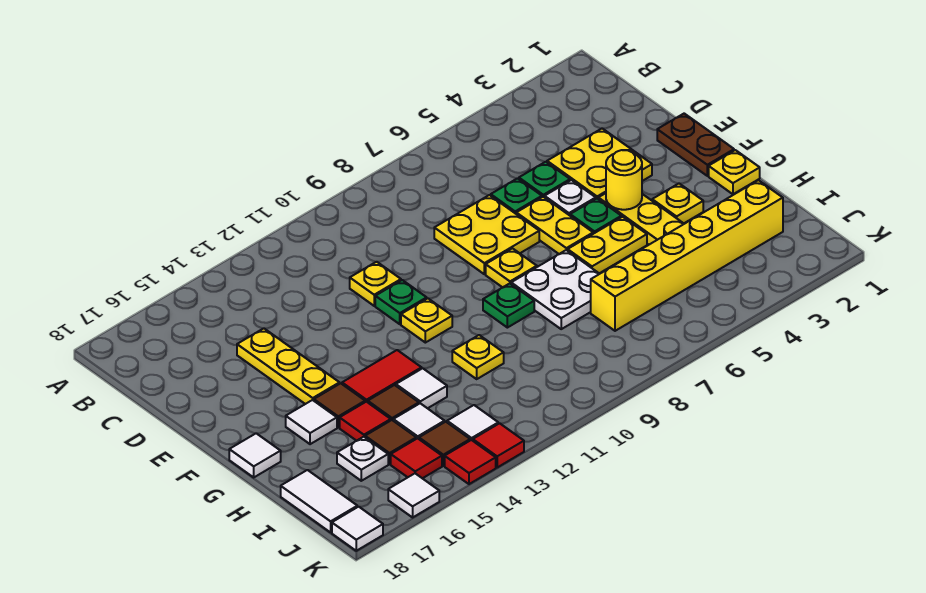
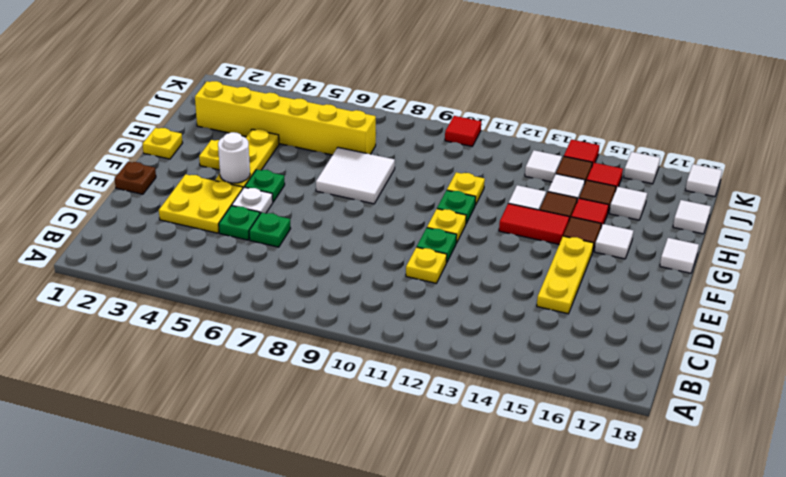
yellow plate D7:E8 level 1 -> none
brown plate E1:F1 level 1 -> brown plate E1 level 1
yellow plate E6:F6 level 1 -> none
yellow round brick F4 level 2 -> white round brick F4 level 2
yellow plate F8 level 1 -> none
yellow plate G5:G6 level 1 -> none
white plate G7:H8 level 1 -> white tile G7:H8 level 1
green plate G9 level 1 -> green plate G11 level 1
white plate I16 level 1 -> white tile I16 level 1
white tile I18:J18 level 1 -> white tile I18 level 1
red tile K13 level 1 -> red tile K10 level 1

